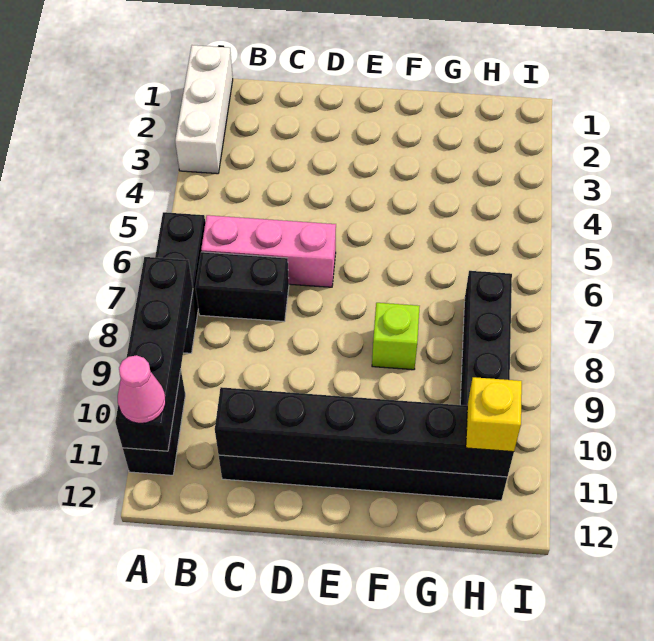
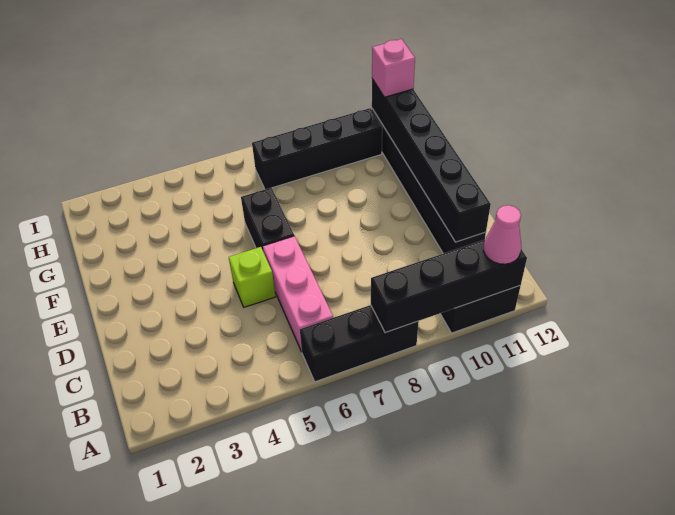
white brick A1:A3 level 1 -> none
black brick B7:C7 level 1 -> black brick E6:F6 level 1
lime brick F8 level 1 -> lime brick D5 level 1
yellow brick H11 level 3 -> pink brick H11 level 3

